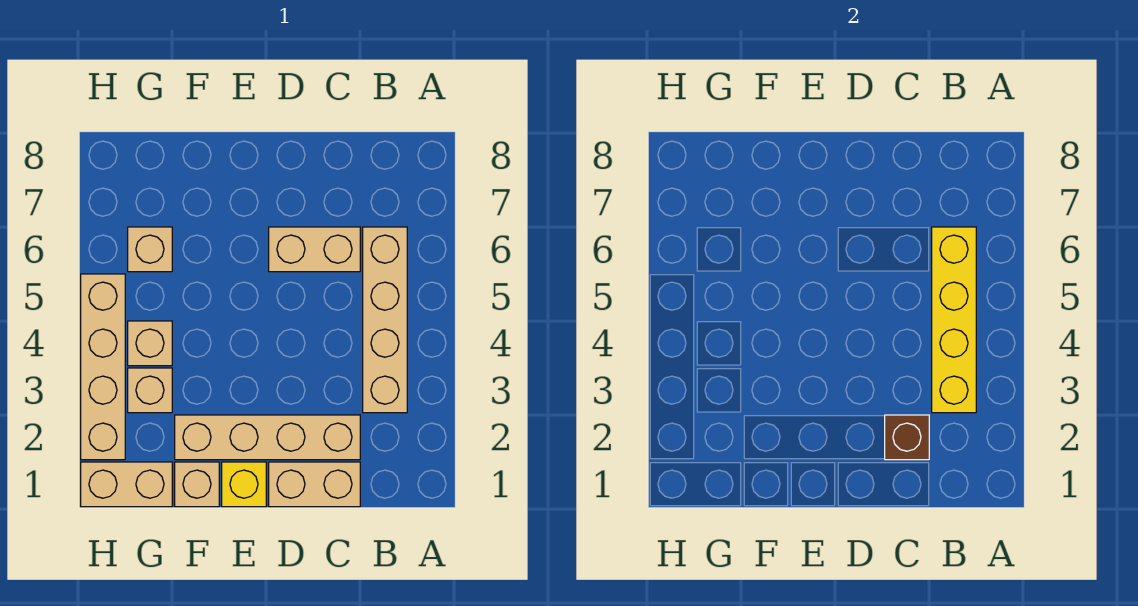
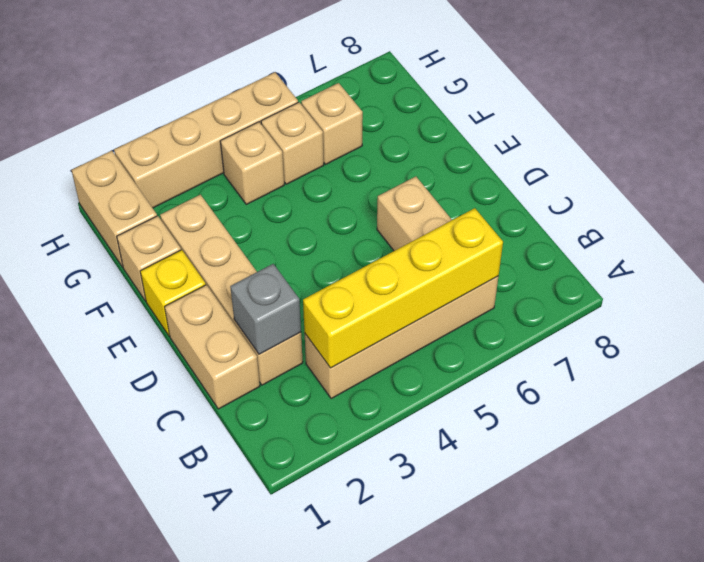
brown brick C2 level 2 -> grey brick C2 level 2
tan brick G3 level 1 -> tan brick G5 level 1

